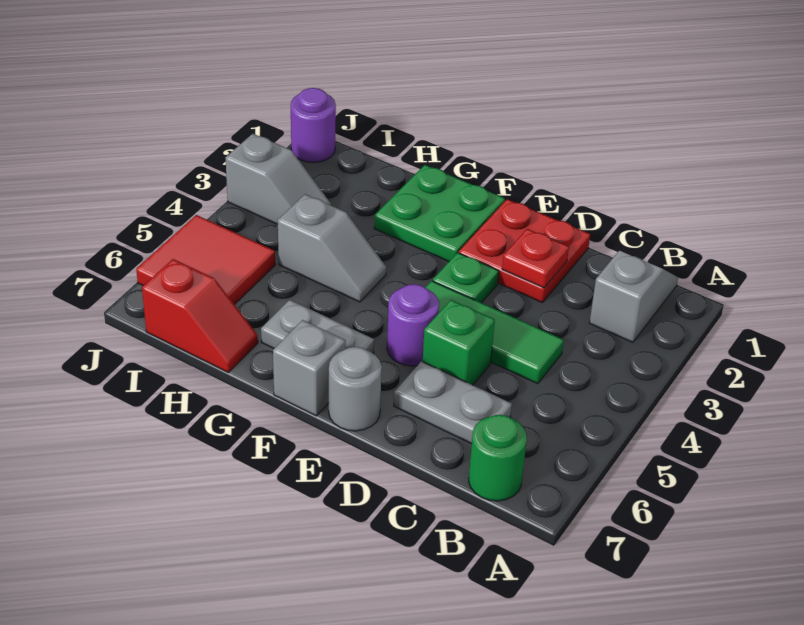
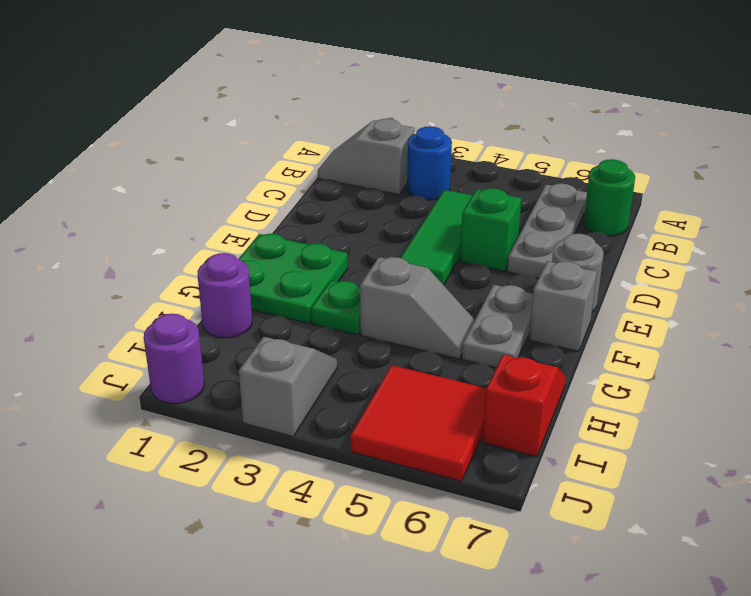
none -> blue round brick B3 level 1
grey plate C6:D6 level 1 -> grey plate B6:D6 level 1
red plate D1:E2 level 1 -> none
red plate D2 level 2 -> none
green plate E3 level 1 -> green plate G3 level 1
purple round brick E5 level 1 -> purple round brick H1 level 1
grey slope G4:H4 level 1 top H -> grey slope G4:G5 level 1 top 4

